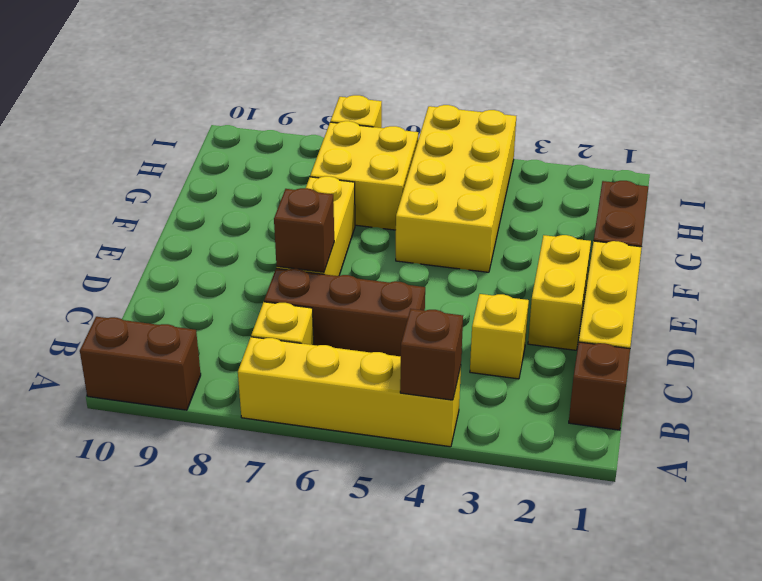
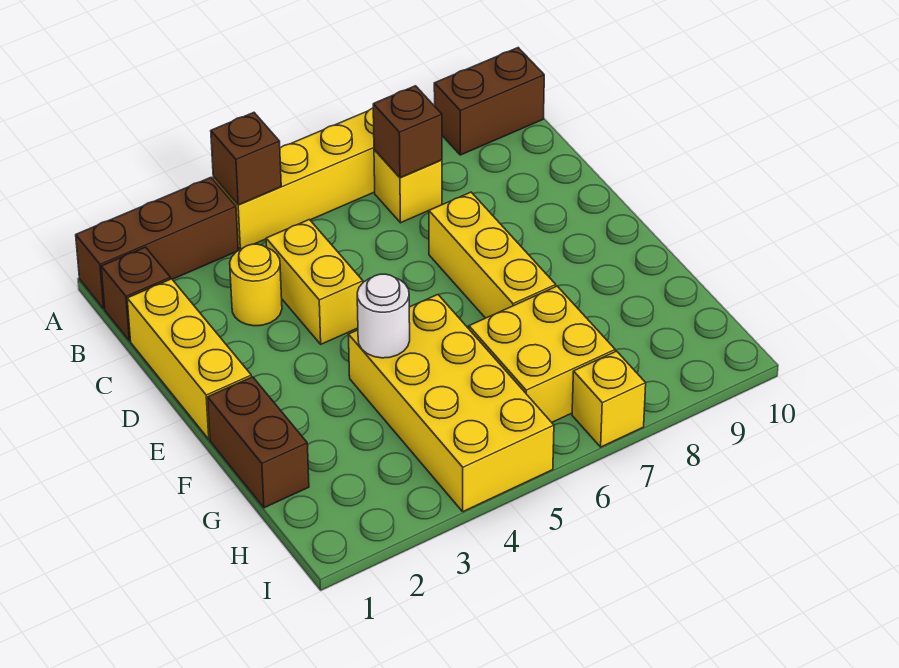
yellow brick C3 level 1 -> yellow round brick C3 level 1
brown brick C5:C7 level 1 -> brown brick A1:A3 level 1
yellow brick D2:E2 level 1 -> yellow brick C4:D4 level 1
brown brick D7 level 2 -> brown brick B7 level 2
none -> white round brick F4 level 2

